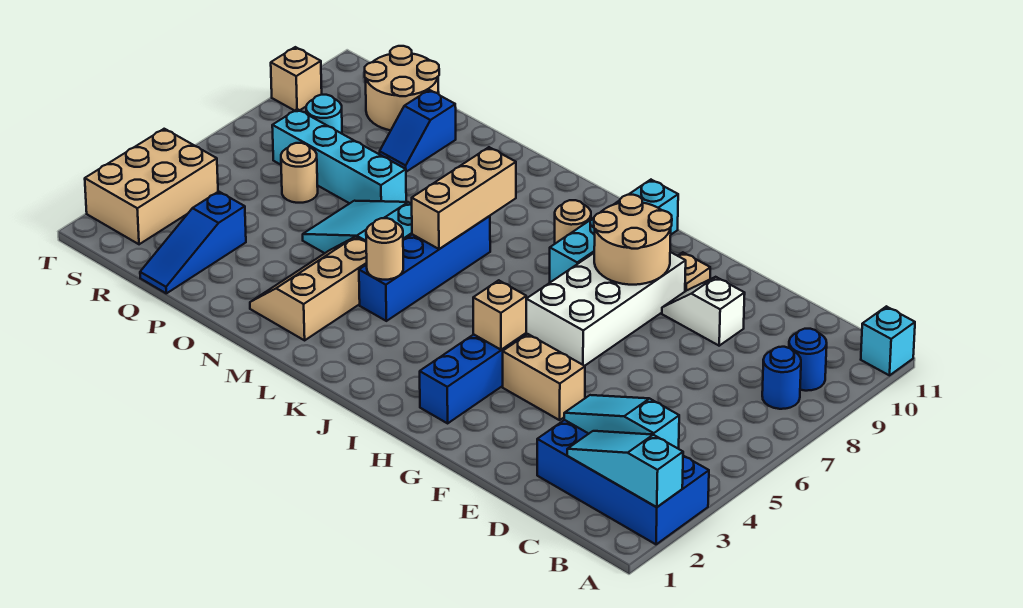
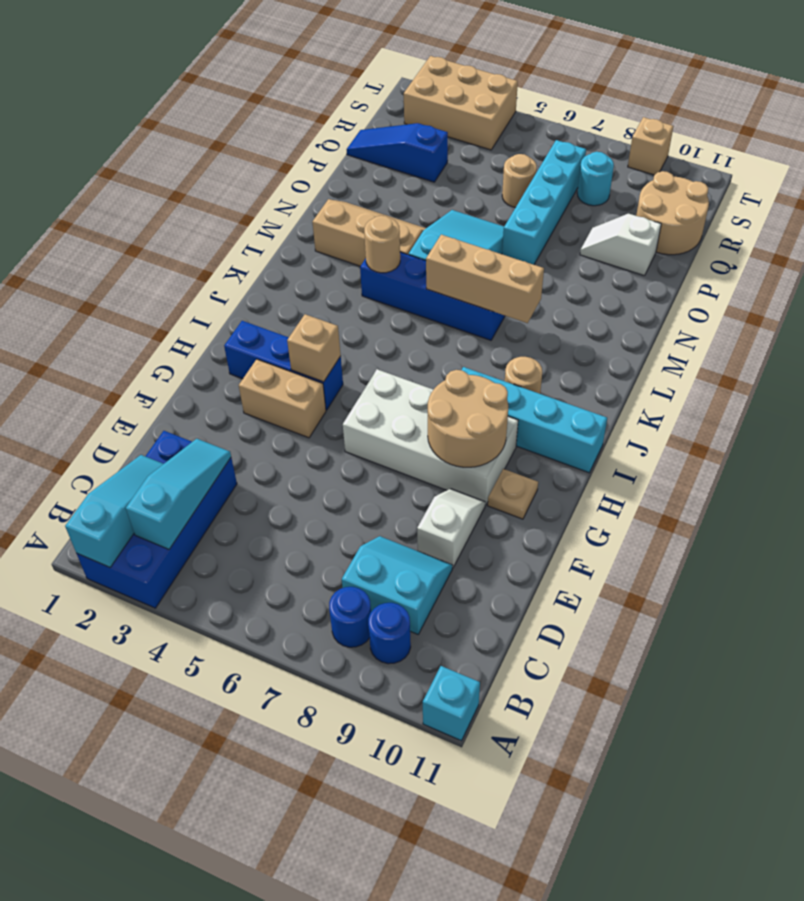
none -> cyan slope C8:D9 level 1 top C
tan brick F4:G4 level 1 -> tan brick G3:G4 level 1
blue slope P9:P10 level 1 top 10 -> white slope P9:P10 level 1 top 10

